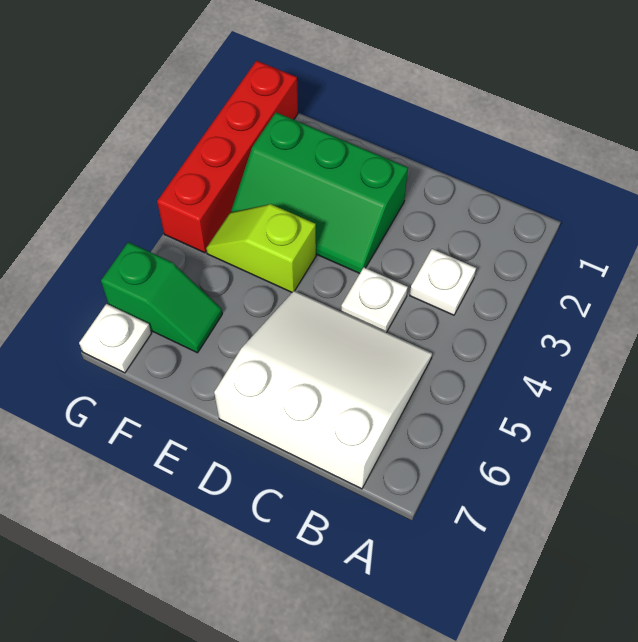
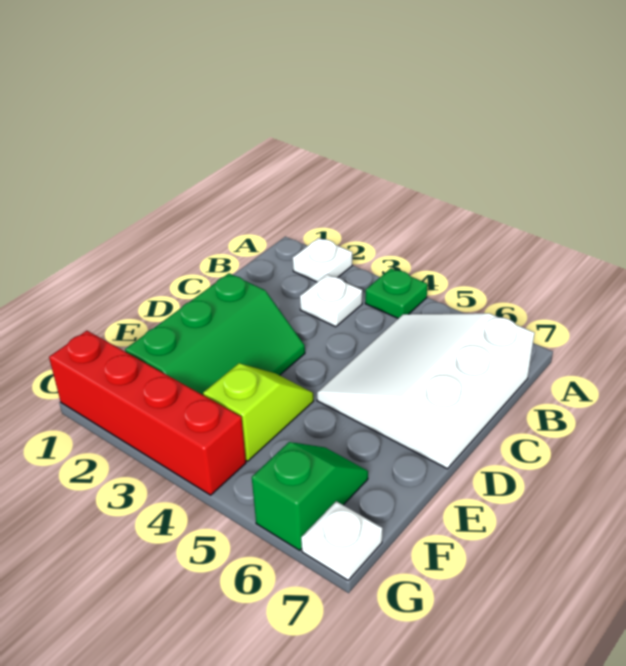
none -> green plate A4 level 1
white plate C4 level 1 -> white plate A2 level 1
lime slope E4:F4 level 1 top E -> lime slope E4:F4 level 1 top F

